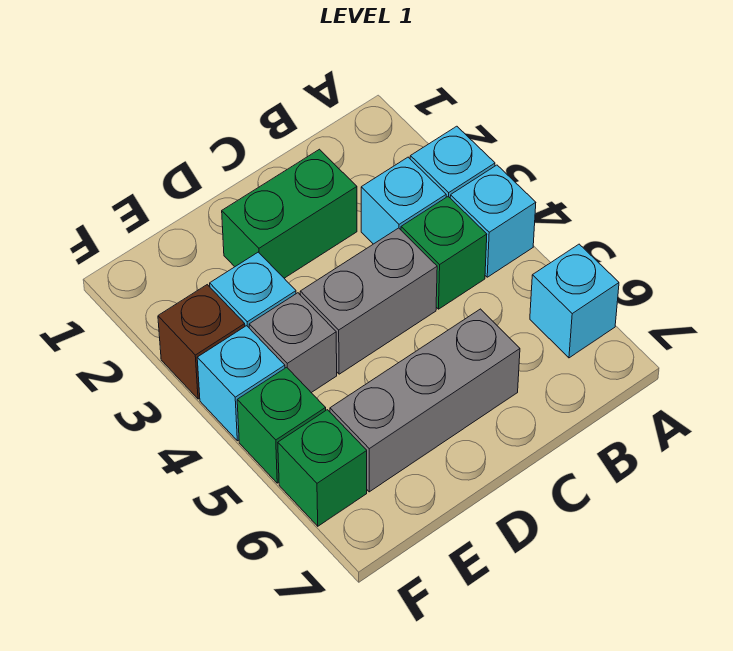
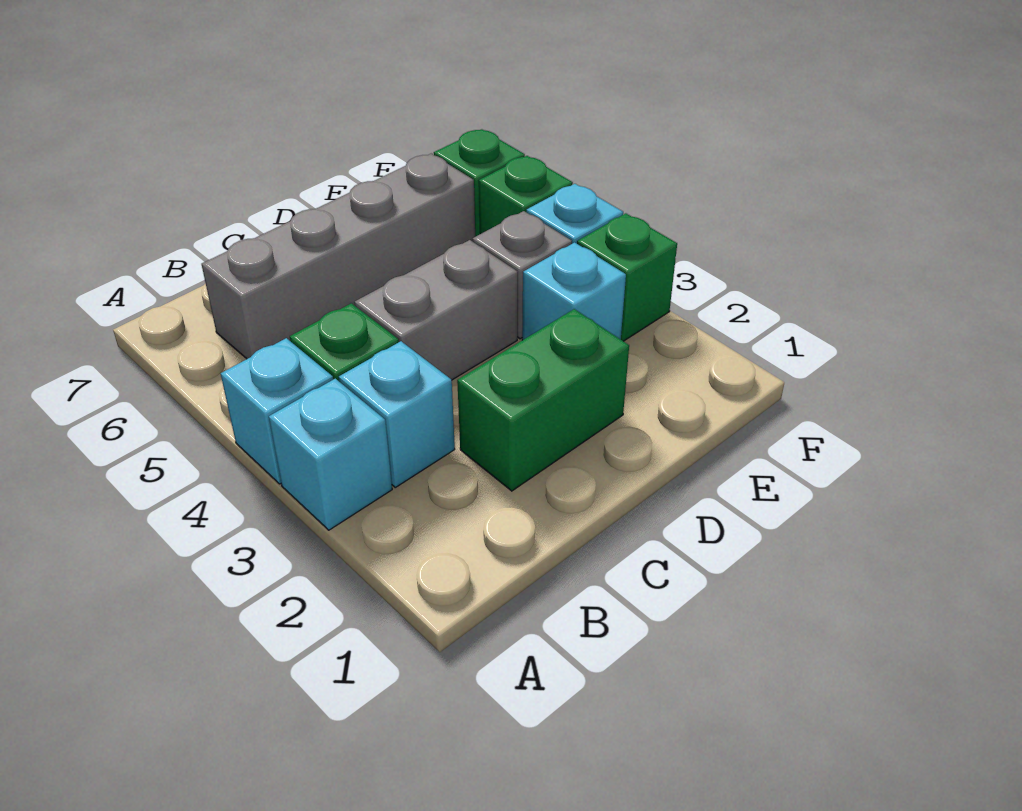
cyan brick A6 level 1 -> none
grey brick C6:E6 level 1 -> grey brick B6:E6 level 1
brown brick F3 level 1 -> green brick F3 level 1

